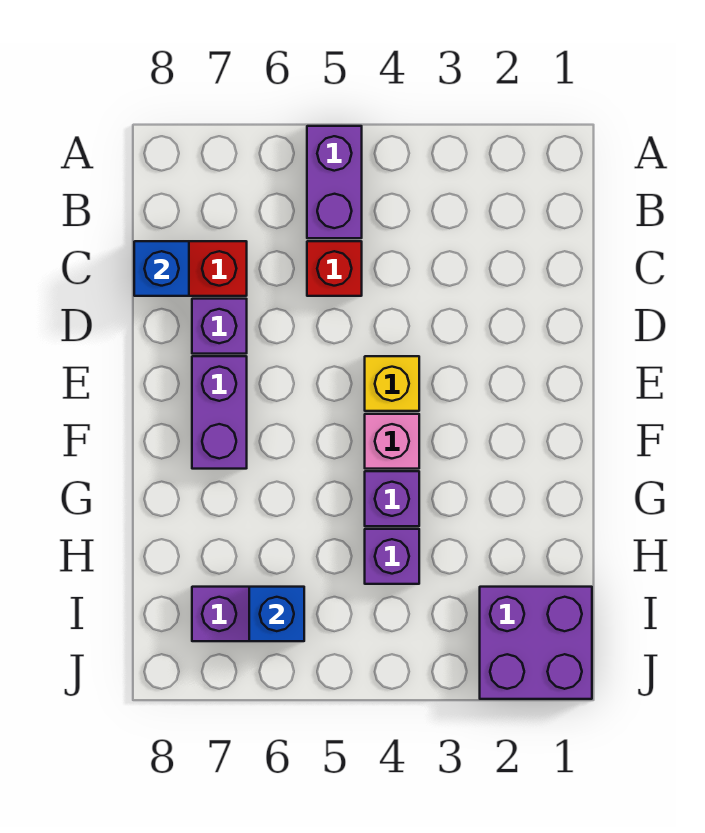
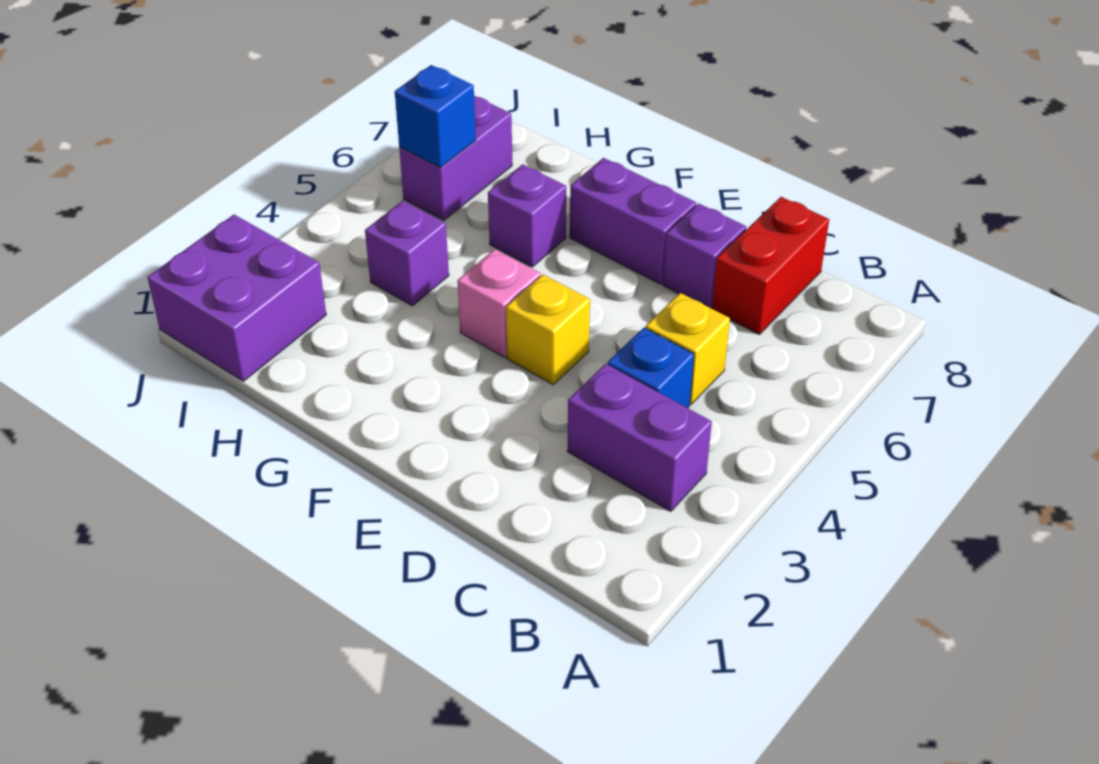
purple brick A5:B5 level 1 -> purple brick B3:C3 level 1
red brick C5 level 1 -> yellow brick C5 level 1
blue brick C8 level 2 -> blue brick C4 level 1
purple brick G4 level 1 -> purple brick G6 level 1

